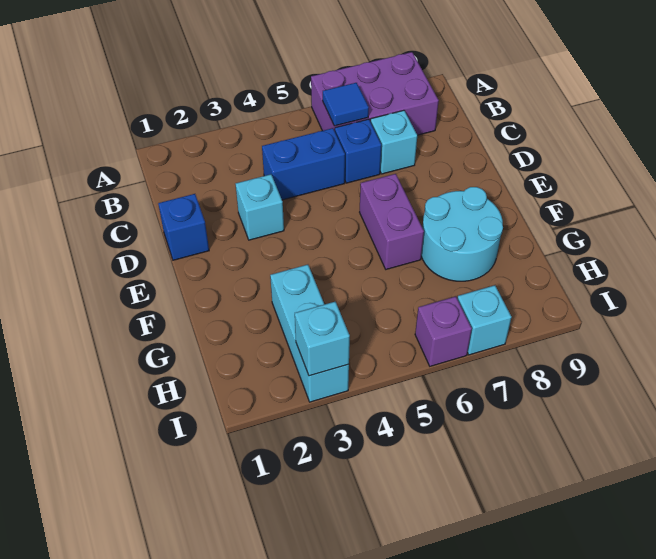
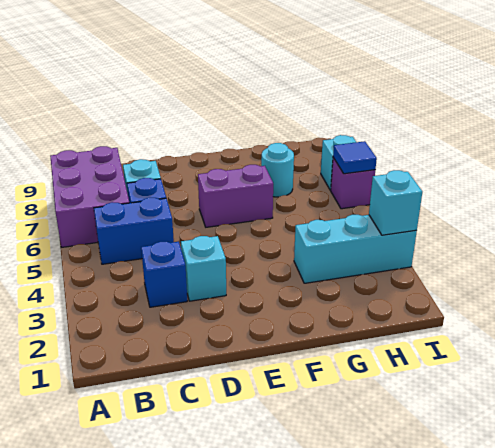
blue tile B6 level 2 -> blue tile I6 level 2
blue brick C4:C5 level 1 -> blue brick B5:C5 level 1
blue brick D1 level 1 -> blue brick C3 level 1
cyan round brick F7:G8 level 1 -> cyan round brick G7 level 1

